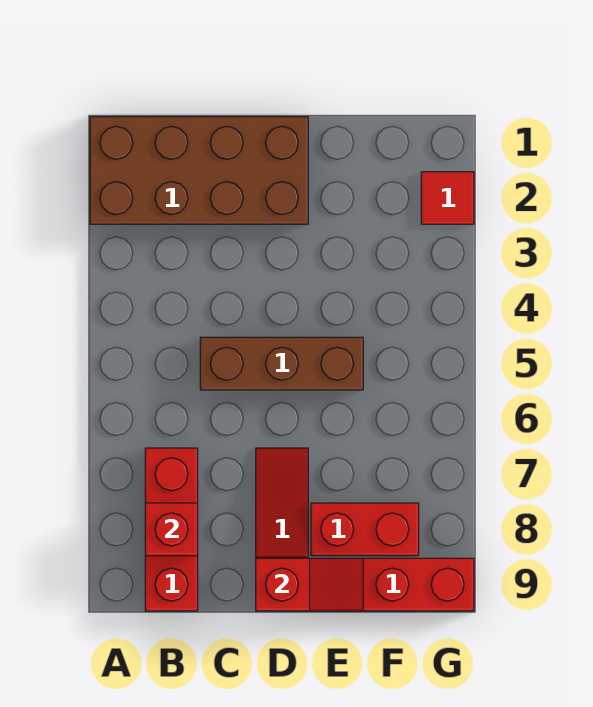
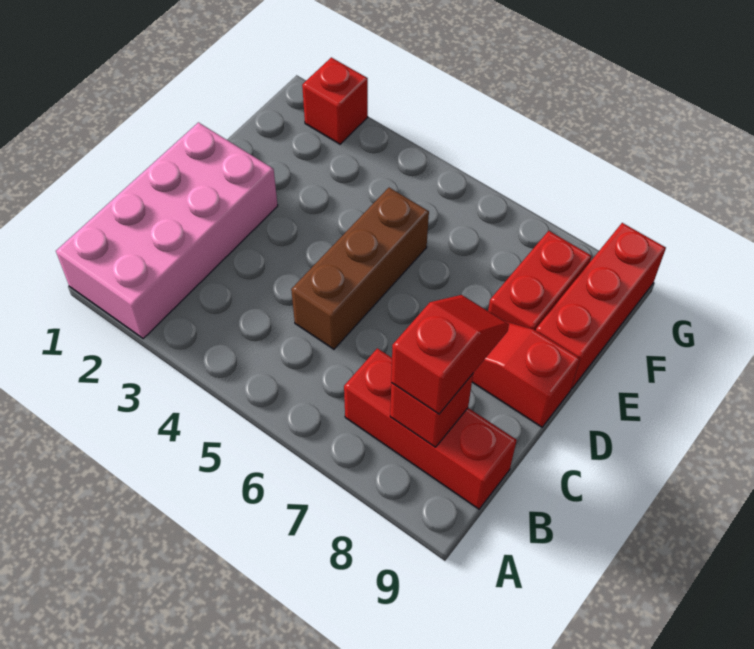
brown brick A1:D2 level 1 -> pink brick A1:D2 level 1
red slope D9:E9 level 2 top D -> red slope B8:C8 level 3 top B
red tile G2 level 1 -> red brick G2 level 1

